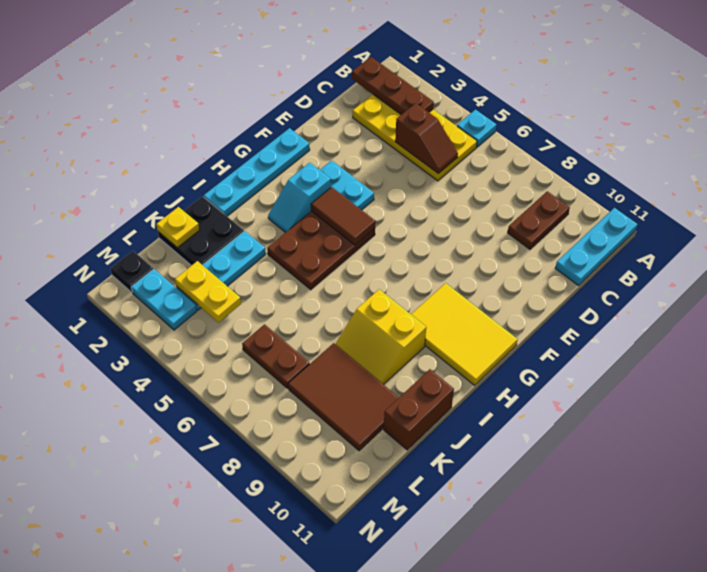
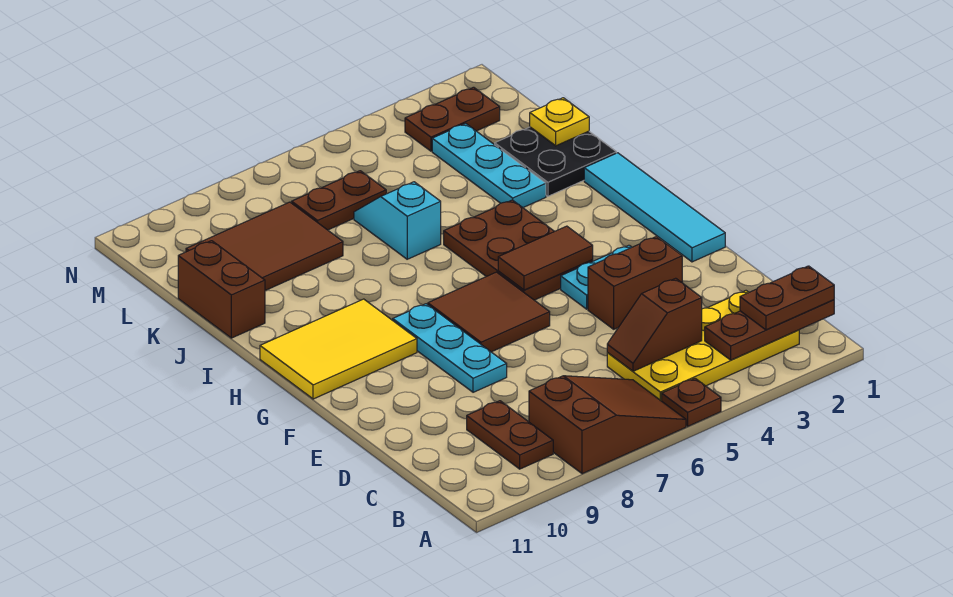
cyan plate A5 level 1 -> brown plate A5 level 1
none -> brown slope A6:B8 level 1 top 8
cyan plate A11:C11 level 1 -> cyan plate E8:G8 level 1
none -> brown plate B1:B2 level 3
none -> brown brick E3:E4 level 1
cyan plate F1:I1 level 1 -> cyan tile F1:I1 level 1
none -> brown tile F6:G7 level 1
cyan slope G3:H3 level 1 top G -> cyan slope J6:K6 level 1 top J
yellow slope I8:J9 level 1 top I -> none
yellow plate L3:L4 level 2 -> none
black plate M1 level 1 -> none
cyan plate M2:M3 level 1 -> brown plate M2:M3 level 1

